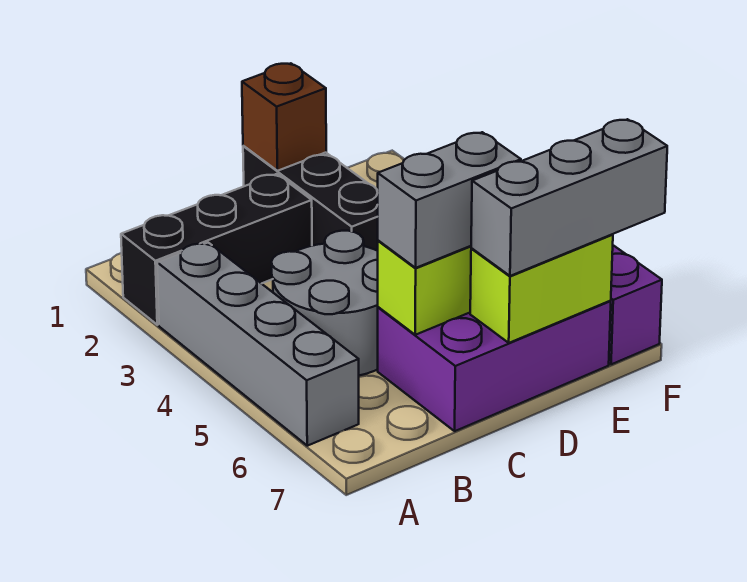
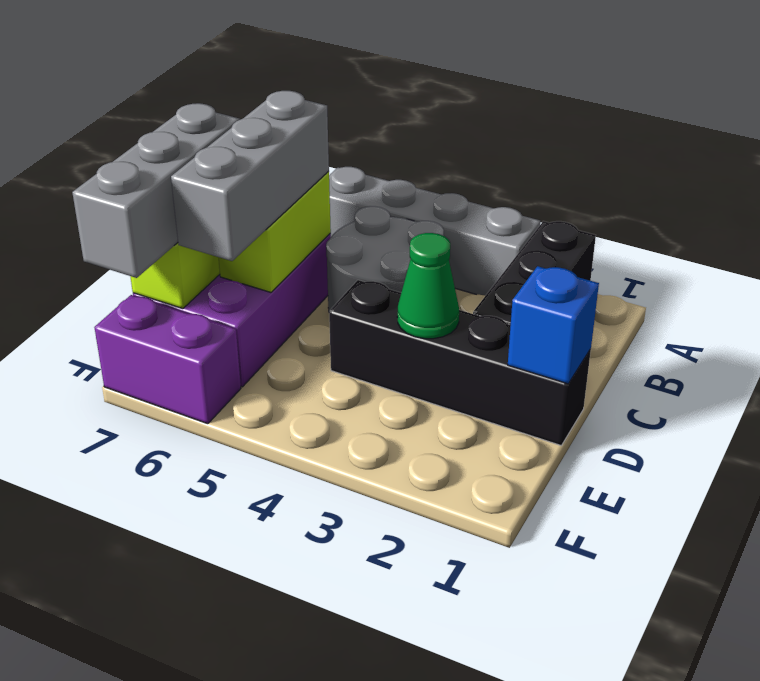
grey brick C6:D6 level 3 -> grey brick C6:E6 level 3
black brick D1:D3 level 1 -> black brick D1:D4 level 1
brown brick D1 level 2 -> blue brick D1 level 2
none -> green cone D3 level 2

